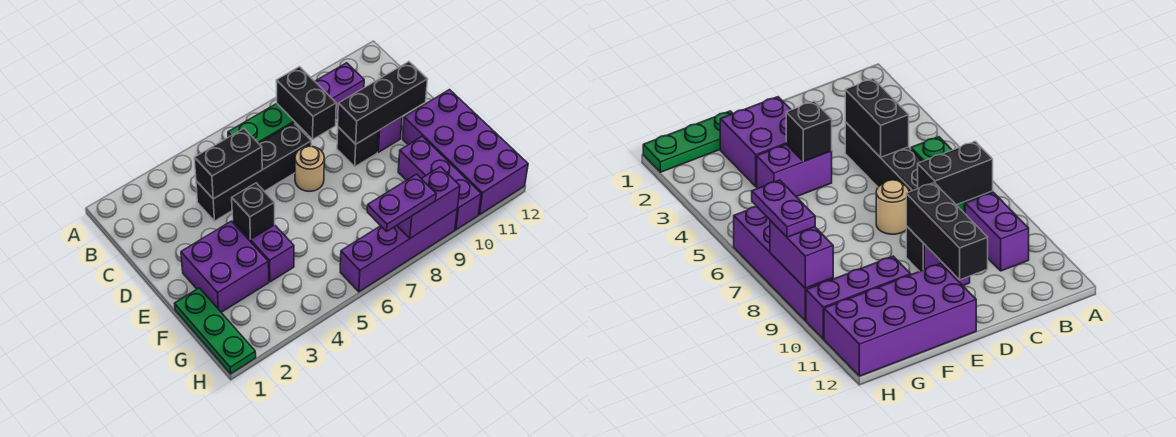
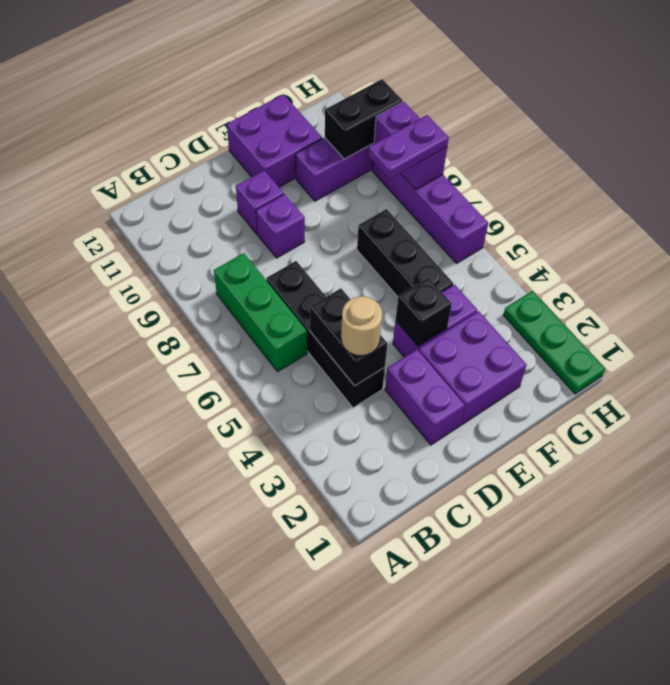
black brick B8:C8 level 2 -> black brick G10:H10 level 2
purple brick B9:B10 level 1 -> purple brick D2:D3 level 1
tan round brick D7 level 1 -> tan round brick C4 level 3
black brick D9 level 1 -> purple brick D9 level 1
black brick D9:D11 level 2 -> black brick F5:F7 level 1
purple brick E11:H12 level 1 -> purple brick E11:F12 level 1
green plate F1:H1 level 1 -> green plate H1:H3 level 1
purple plate H7:H8 level 3 -> purple plate G8:H8 level 3

